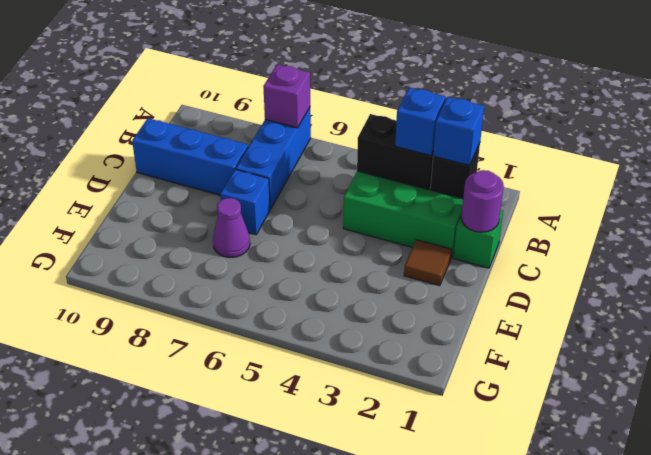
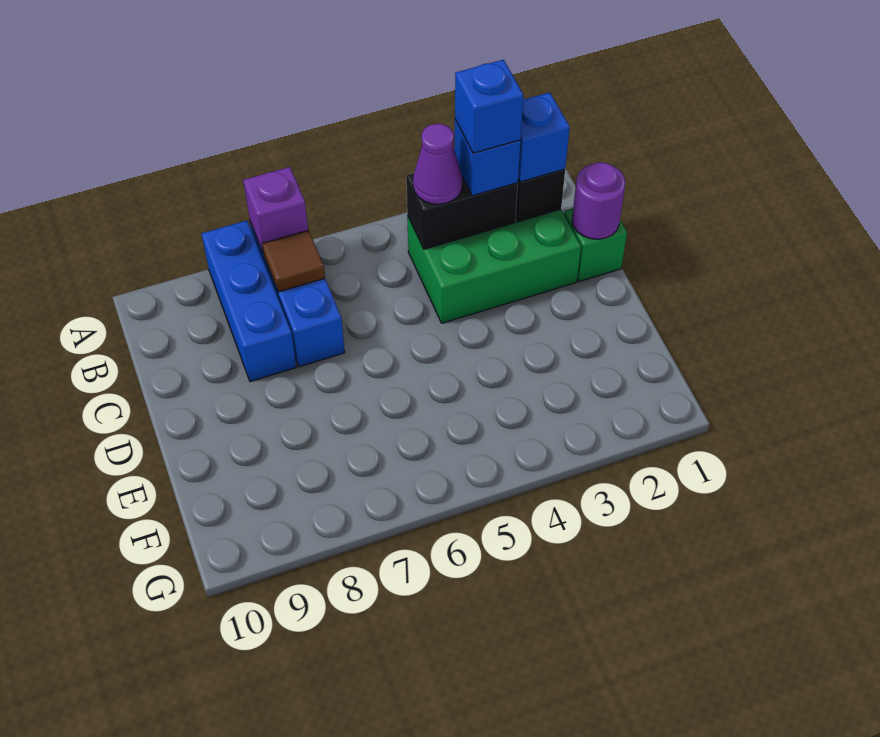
blue brick C8:C10 level 1 -> blue brick A8:C8 level 1
brown tile D2 level 1 -> brown tile B7 level 2
blue brick D7 level 1 -> blue brick B3 level 4
purple cone E7 level 1 -> purple cone B4 level 3

